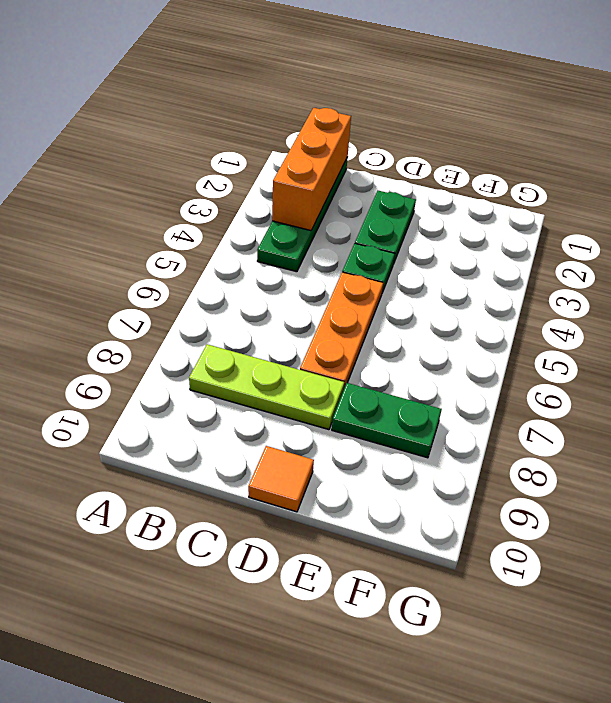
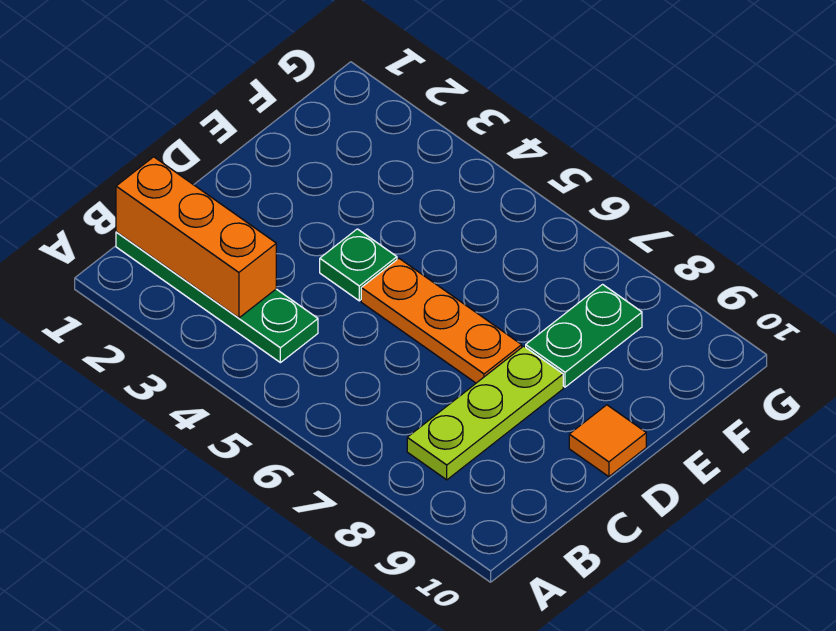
green plate D2:D3 level 1 -> none

